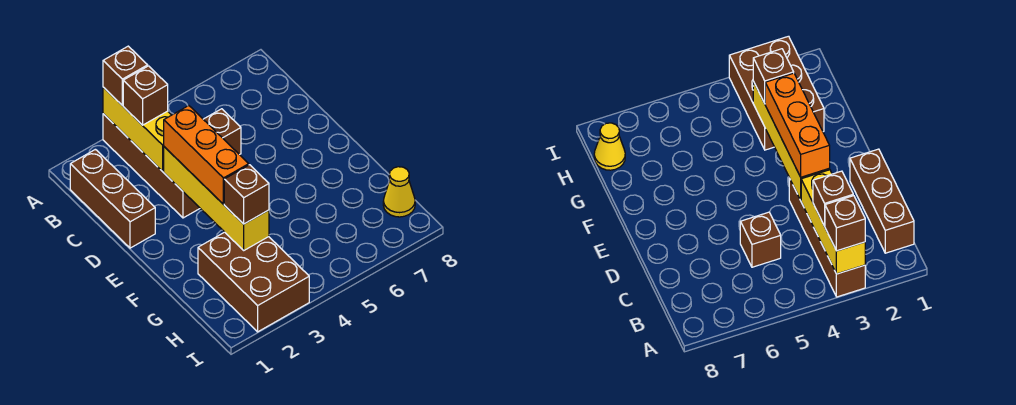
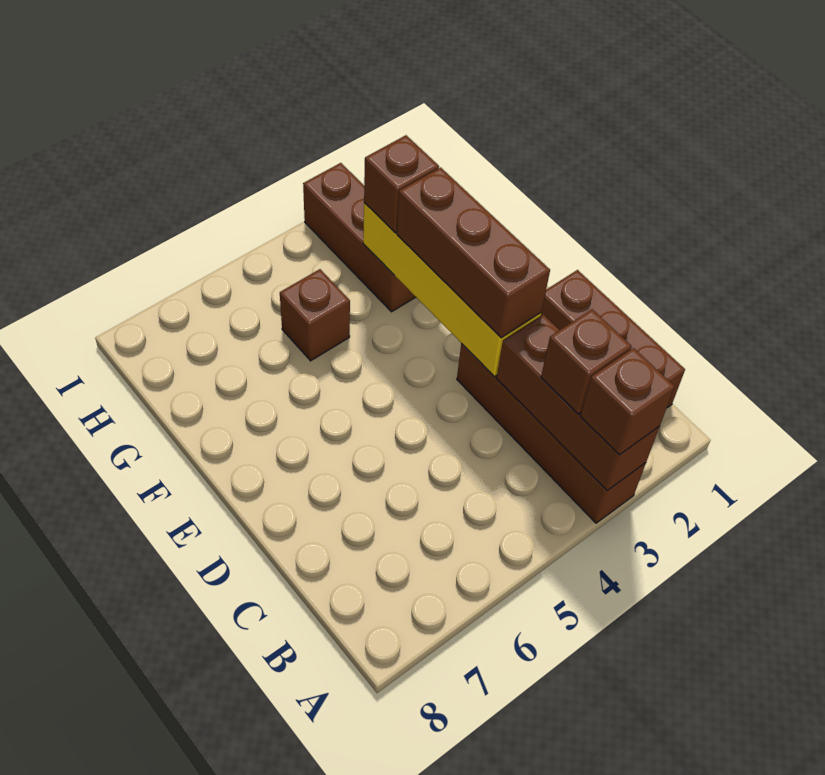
yellow brick A3:C3 level 2 -> brown brick A3:C3 level 2
brown brick C5 level 1 -> brown brick G5 level 1
orange brick D3:F3 level 3 -> brown brick D3:F3 level 3
brown brick G2:I3 level 1 -> brown brick G3:I3 level 1
yellow cone H8 level 1 -> none

